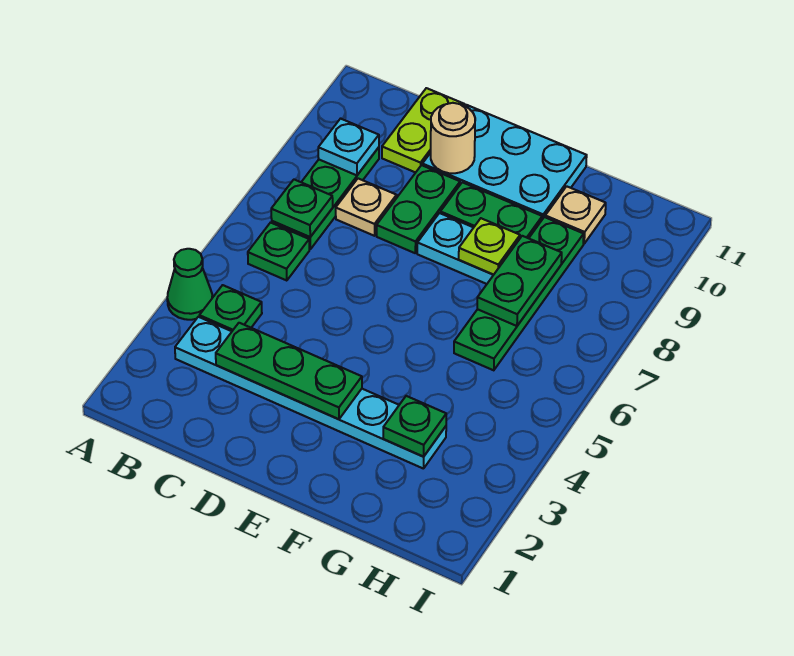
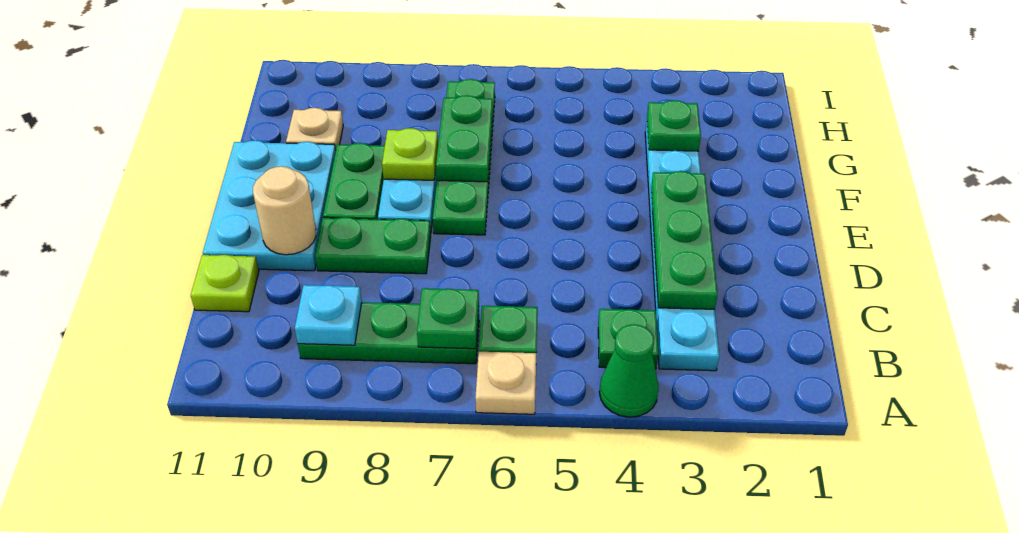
tan plate C8 level 1 -> tan plate A6 level 1
lime plate C10:C11 level 1 -> lime plate C11 level 1
green plate G6:G9 level 1 -> green plate E7:H7 level 1
green plate G7:G8 level 2 -> green plate F7:G7 level 2

